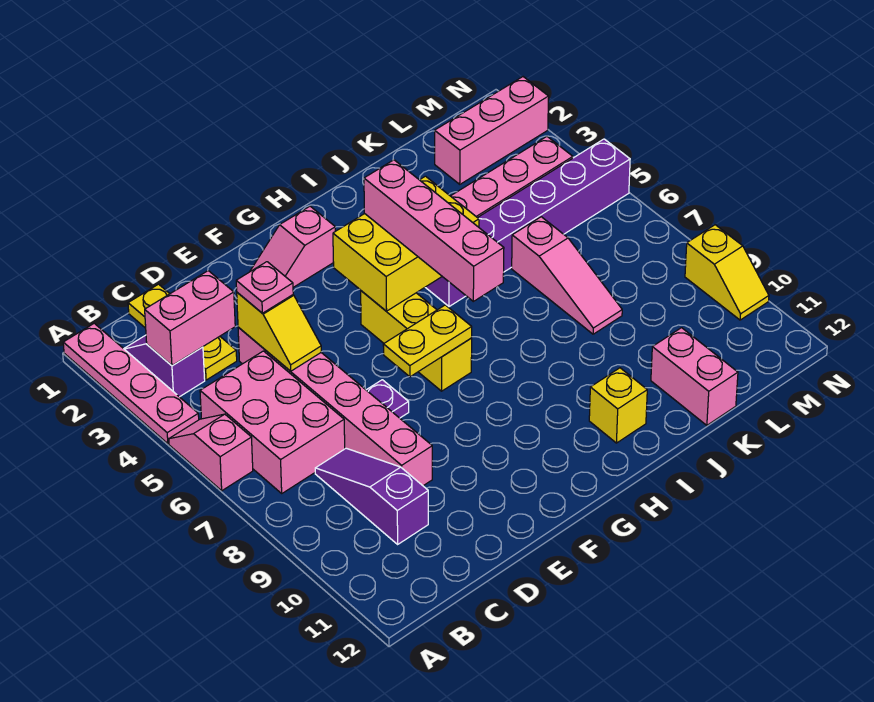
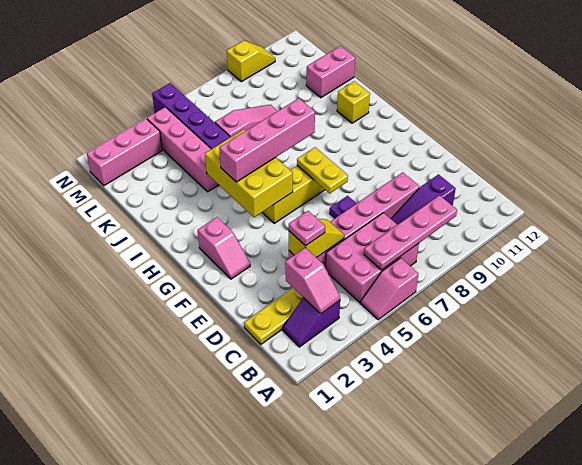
pink plate A1:A4 level 1 -> pink plate B6:B9 level 2
pink brick B3:C3 level 2 -> pink slope B3:C3 level 2 top C
pink brick L2:N2 level 1 -> pink brick M1:M3 level 1

